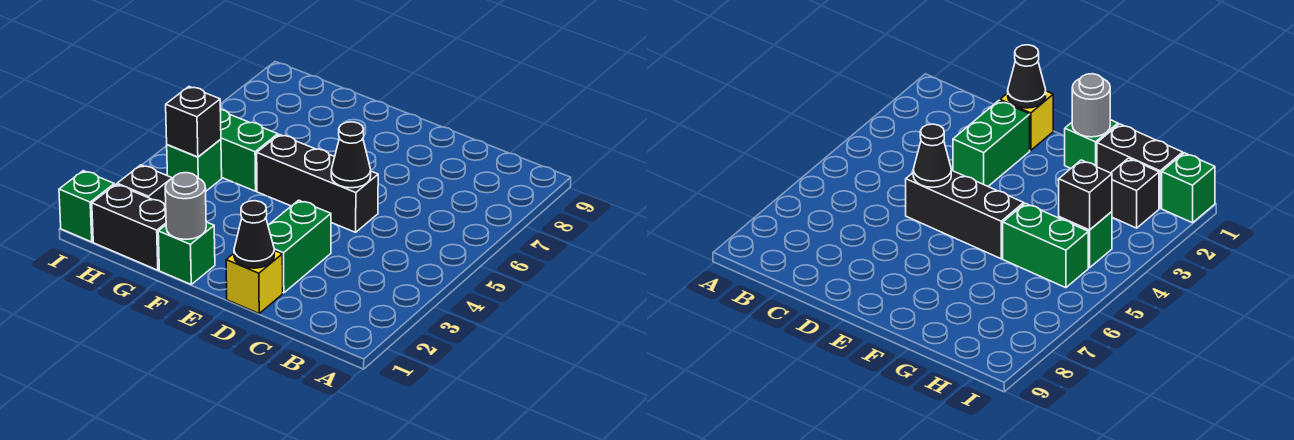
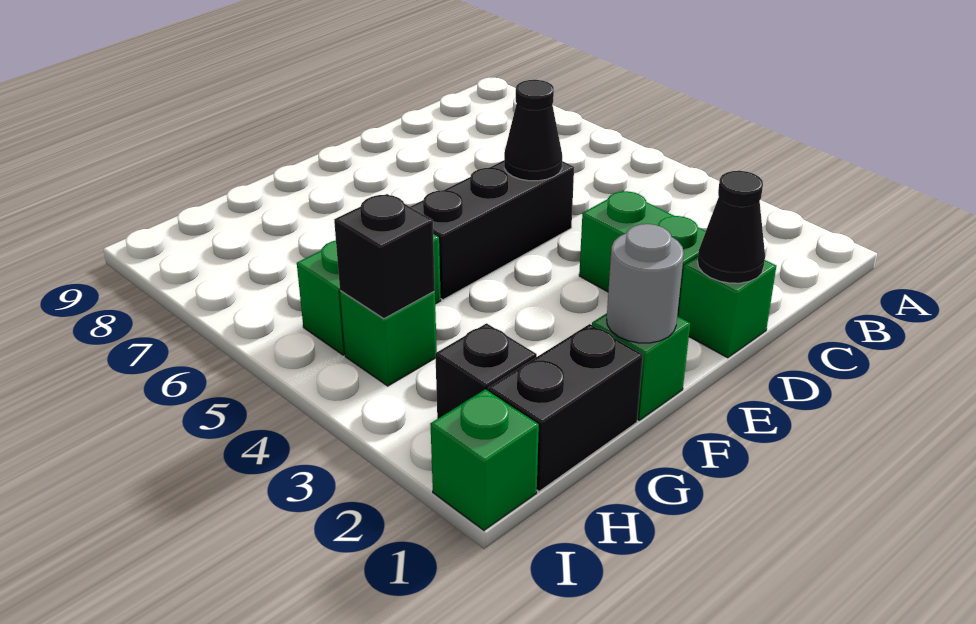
yellow brick D1 level 1 -> green brick D1 level 1

